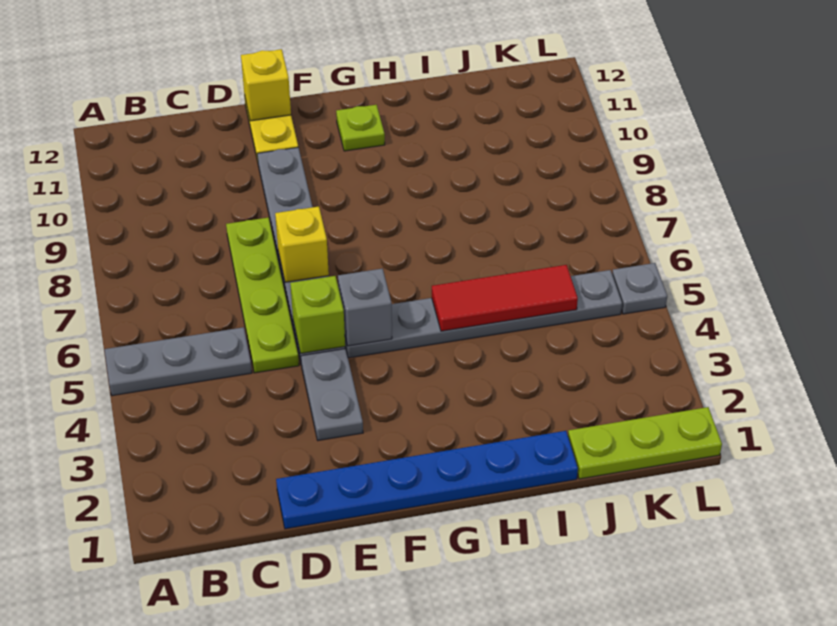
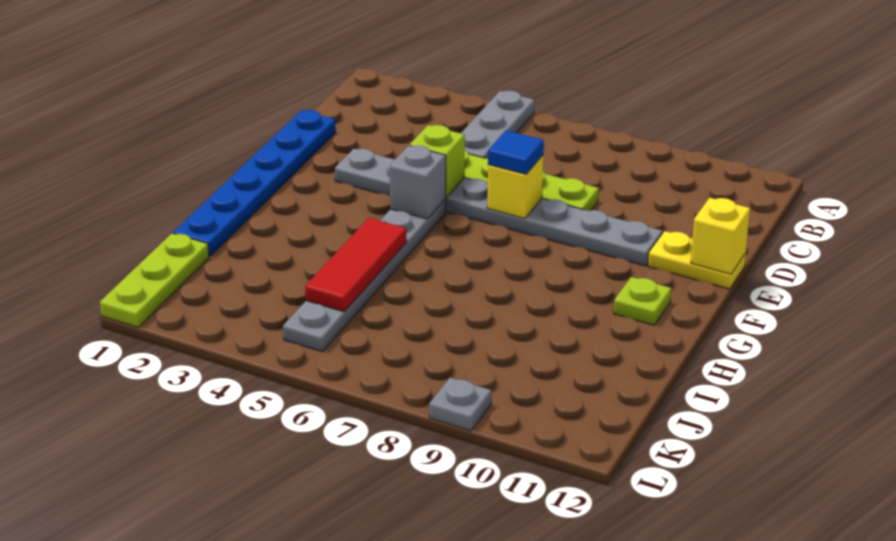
none -> blue tile E7 level 3
grey plate L5 level 1 -> grey plate L9 level 1

